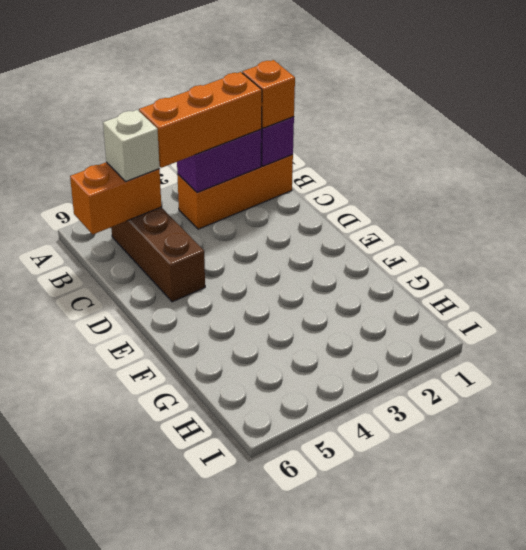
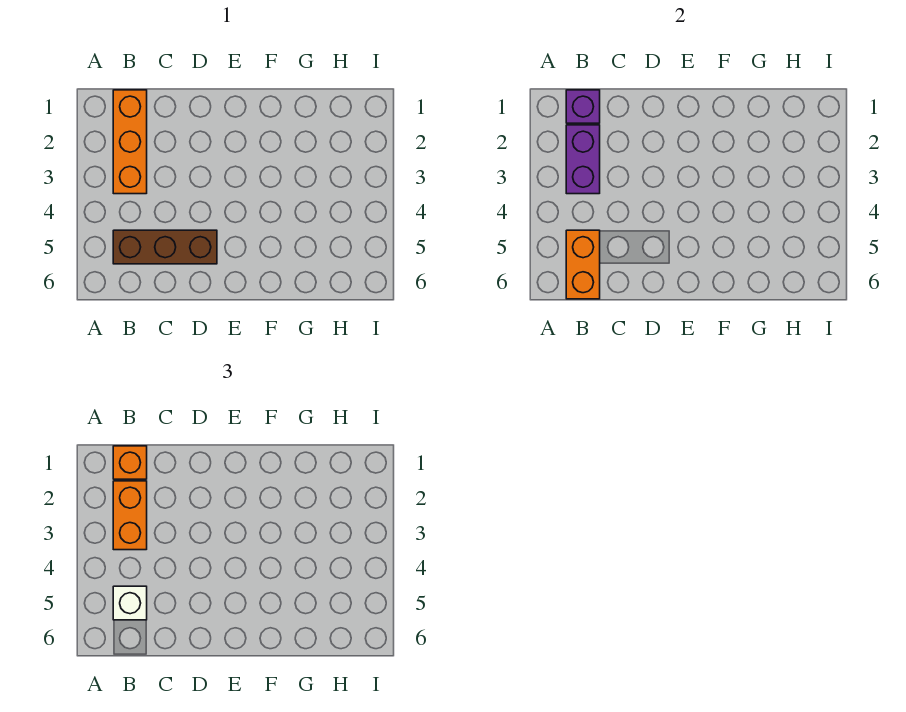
orange brick B2:B4 level 3 -> orange brick B2:B3 level 3

